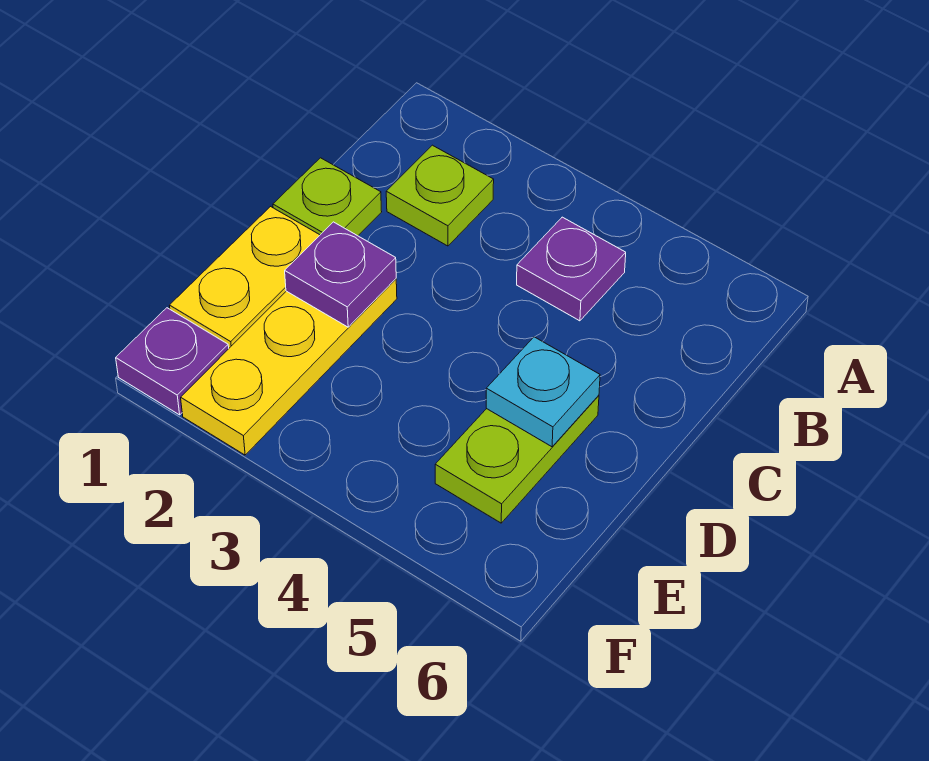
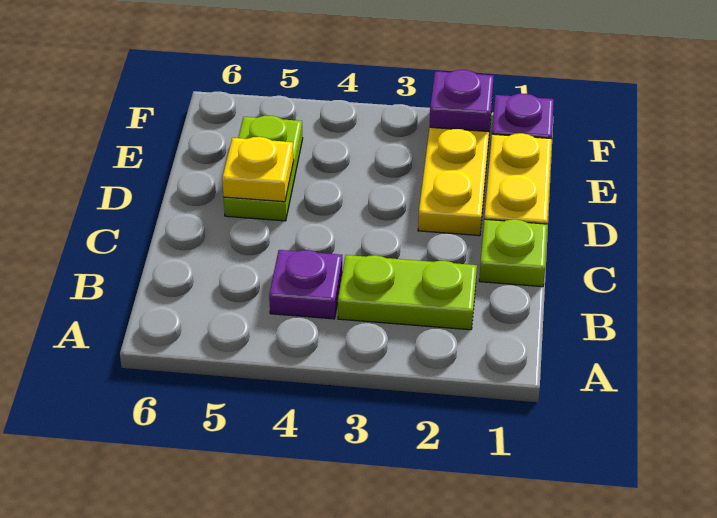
lime plate B2 level 1 -> lime plate B2:B3 level 1
purple plate D2 level 2 -> purple plate F2 level 2
cyan plate D5 level 2 -> yellow plate D5 level 2

